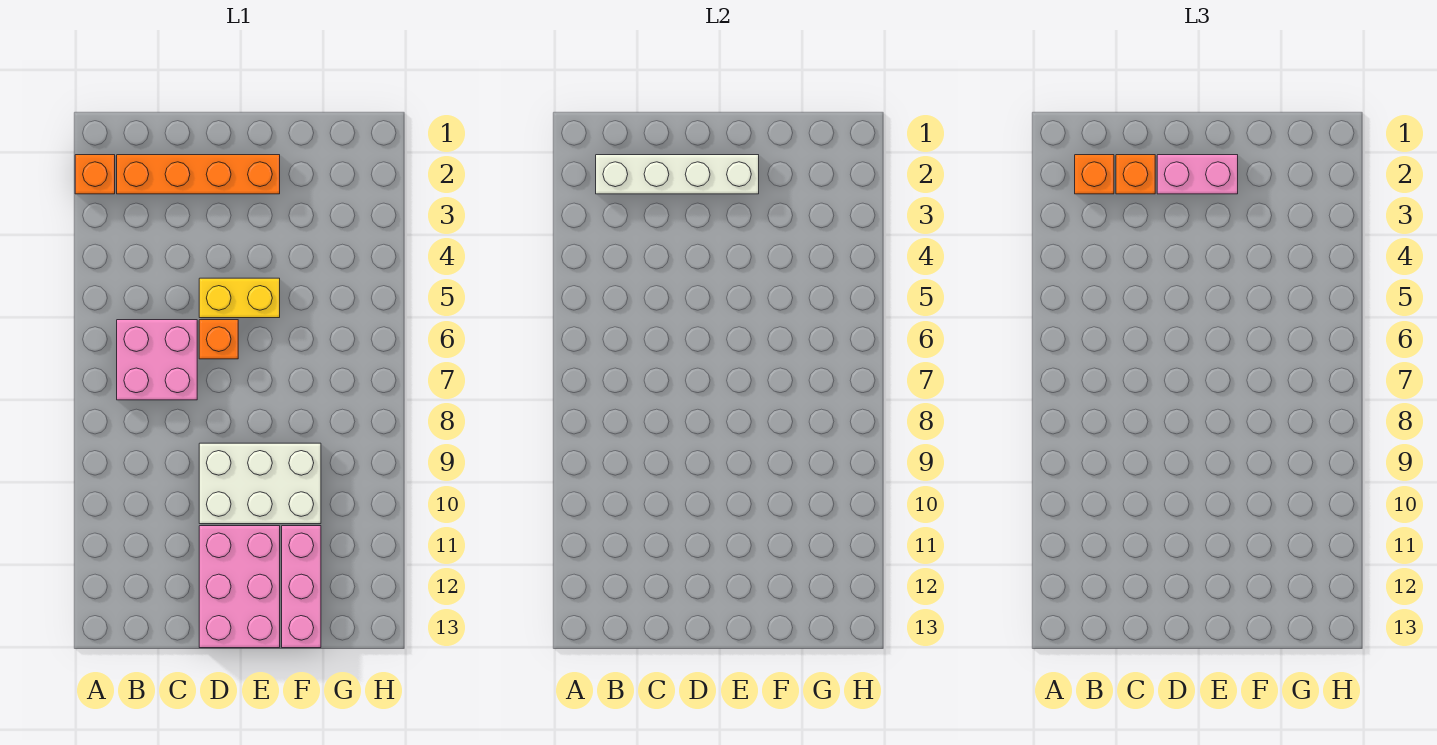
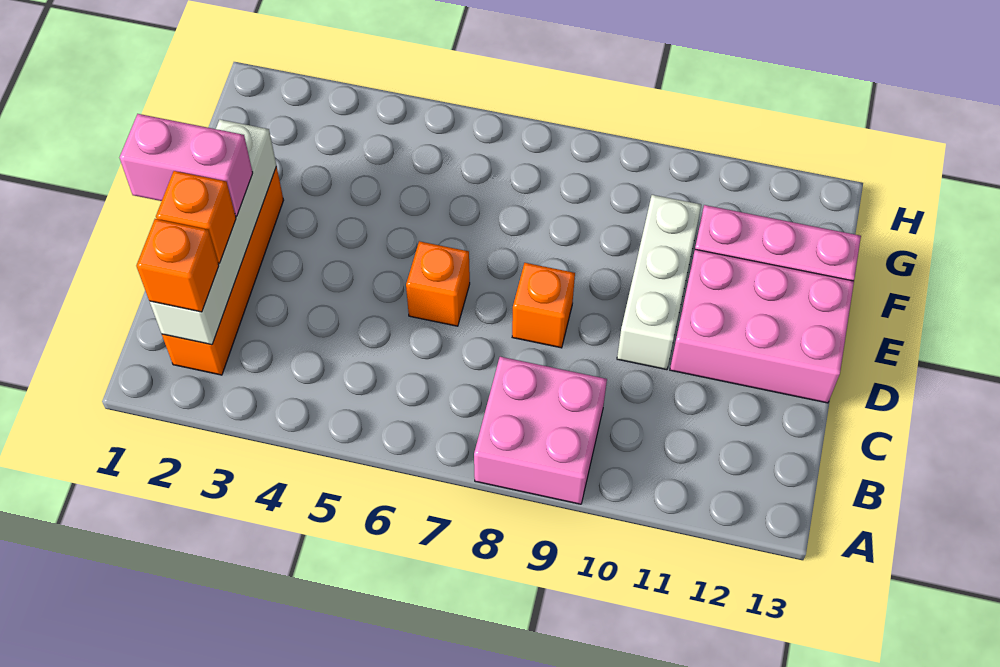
orange brick A2 level 1 -> orange brick D8 level 1
pink brick B6:C7 level 1 -> pink brick A8:B9 level 1
pink brick D2:E2 level 3 -> pink brick D1:D2 level 3
yellow brick D5:E5 level 1 -> none
white brick D9:F10 level 1 -> white brick D10:F10 level 1

